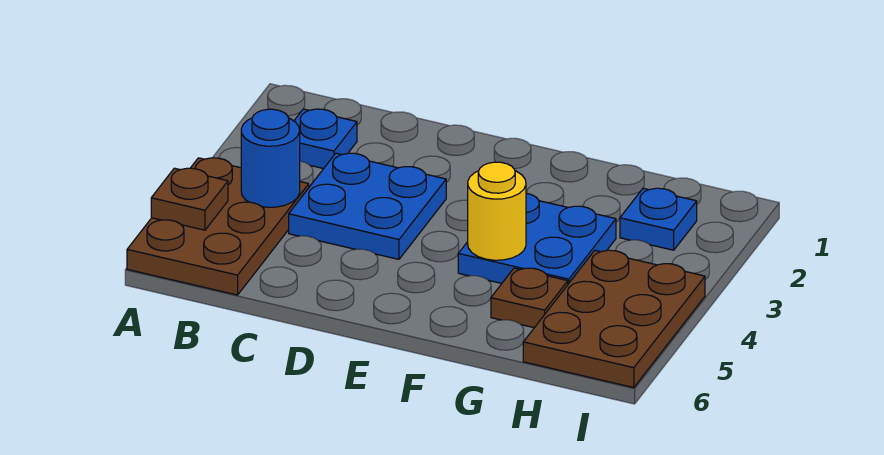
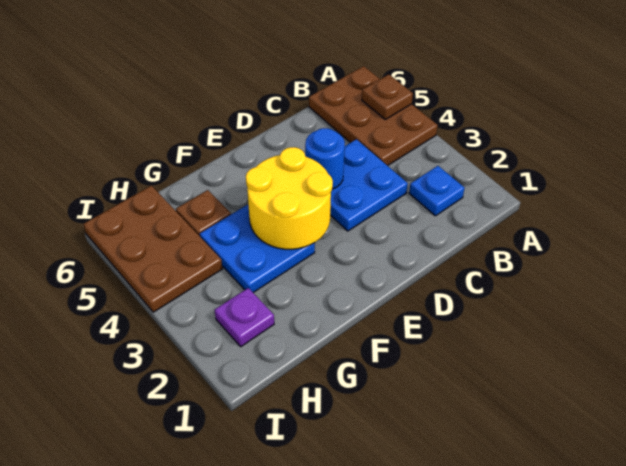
blue round brick B4 level 2 -> blue round brick D4 level 2
yellow round brick F4 level 2 -> yellow round brick E3:F4 level 2
blue plate H2 level 1 -> purple plate H2 level 1

